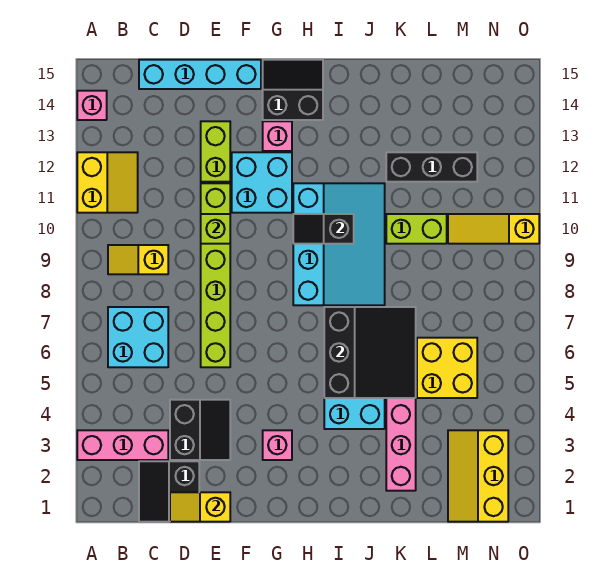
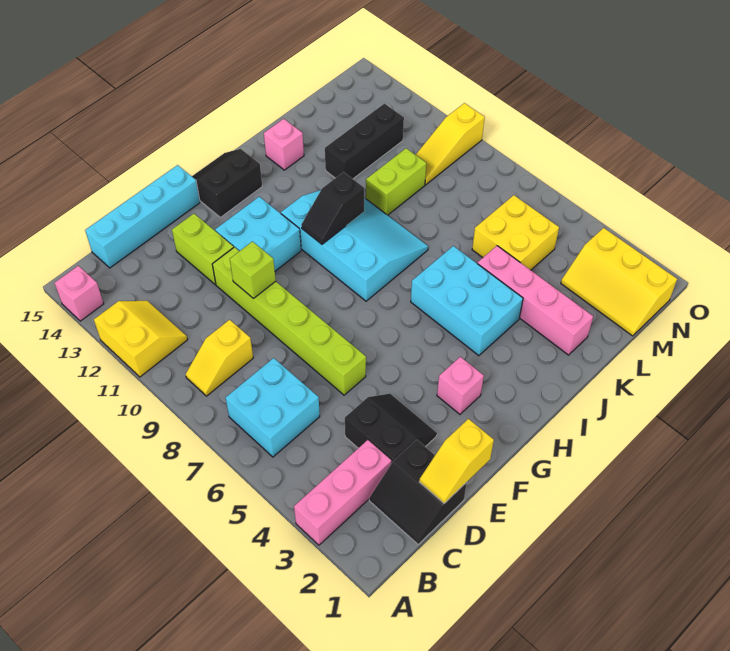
pink brick G13 level 1 -> pink brick J14 level 1
black slope I5:K7 level 2 top I -> none

